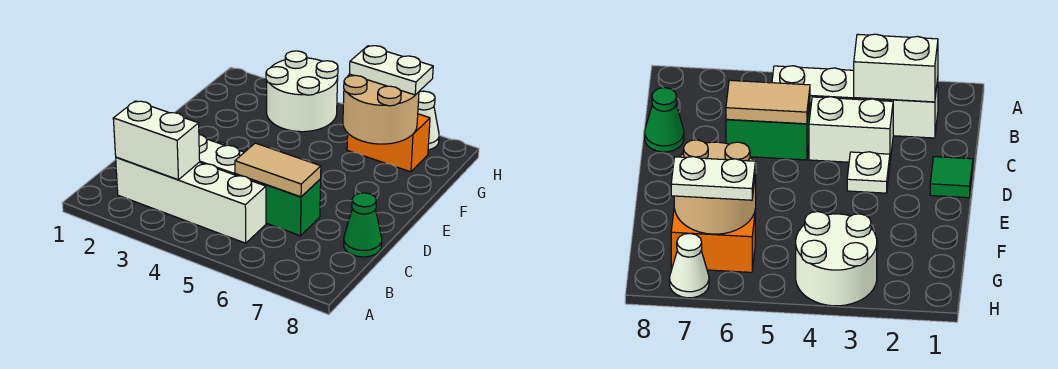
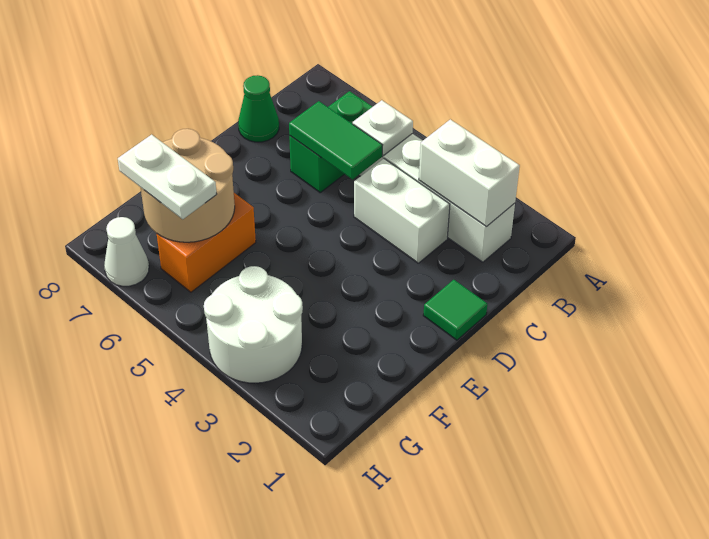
green brick C5:C6 level 1 -> green brick B6:C6 level 1
tan tile C5:C6 level 2 -> green tile C5:C6 level 2
white plate D3 level 1 -> white plate B5 level 2
orange brick G6:G7 level 1 -> orange brick F6:G6 level 1

